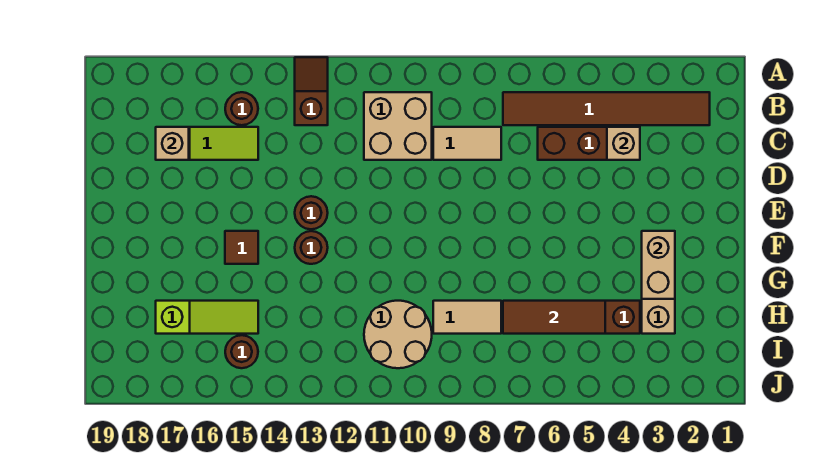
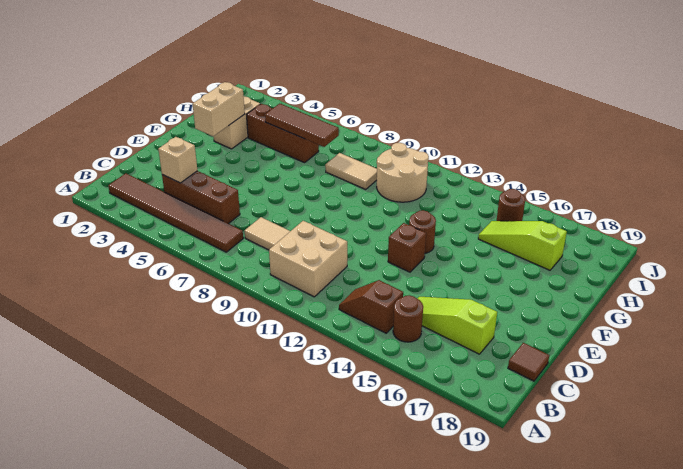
brown slope A13:B13 level 1 top B -> brown slope B13:B14 level 1 top 14
tan brick C17 level 2 -> none
brown round brick E13 level 1 -> brown brick E13 level 1
brown tile F15 level 1 -> brown tile C19 level 1

